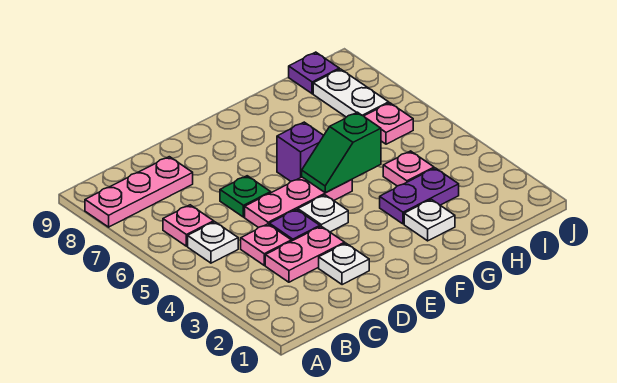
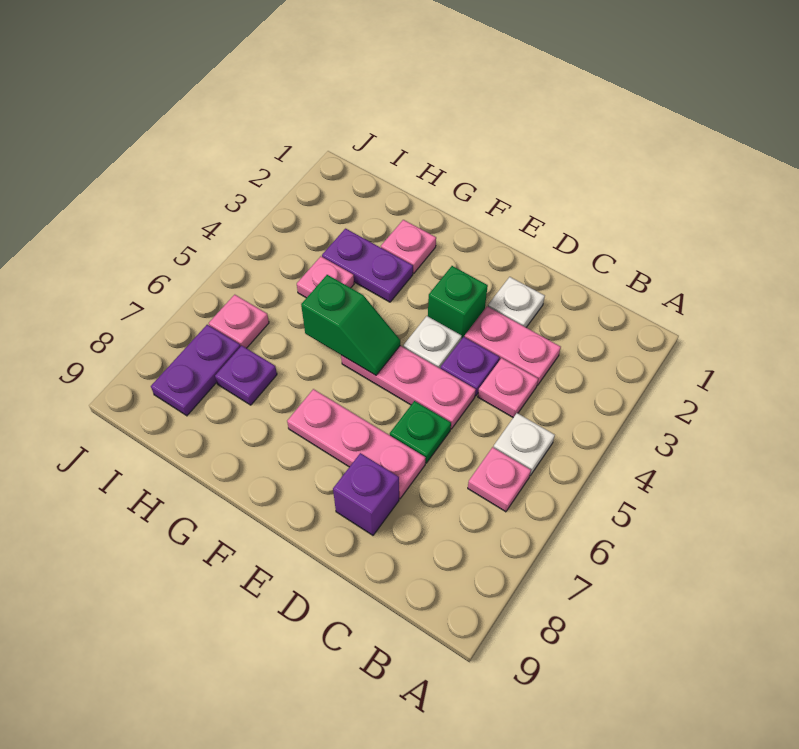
pink plate A8:C8 level 1 -> pink plate D7:F7 level 1
none -> green brick E3 level 1
purple brick F6 level 1 -> purple brick D8 level 1
white plate G2 level 1 -> pink plate G2 level 1
white plate I7:I8 level 1 -> purple plate I7:I8 level 1
purple plate I9 level 1 -> purple plate H7 level 1

